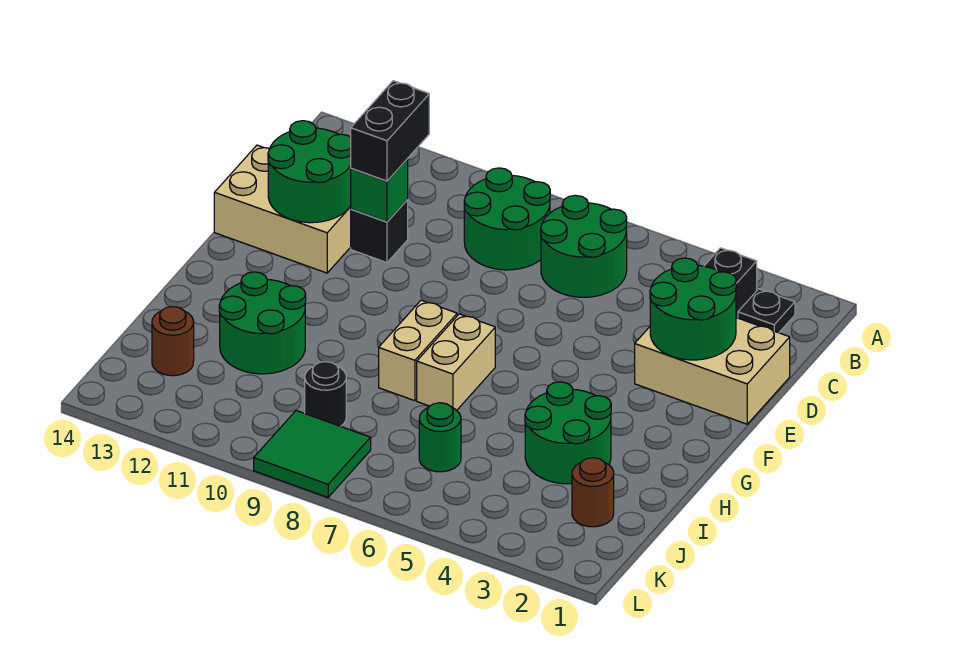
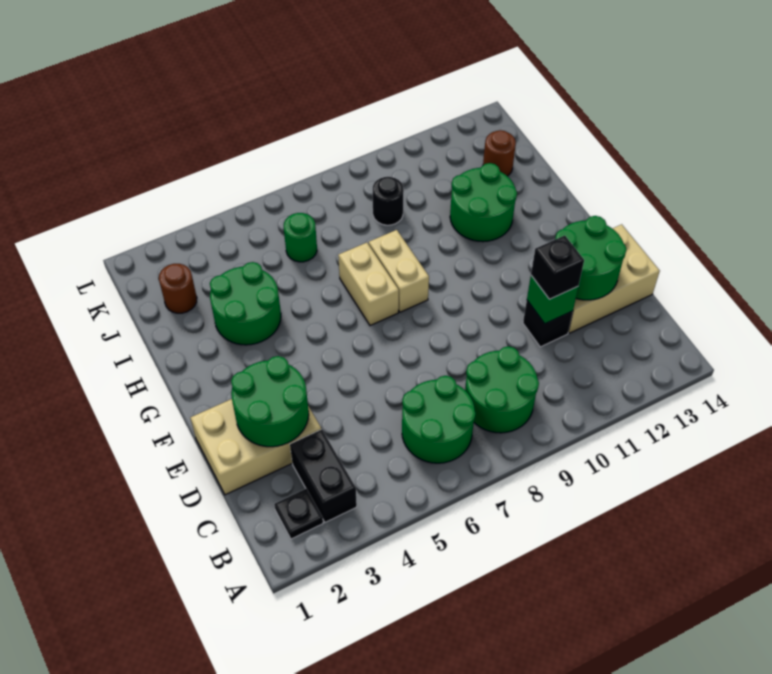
black brick C11:D11 level 3 -> black brick D11 level 3
green tile K8:L9 level 1 -> none

